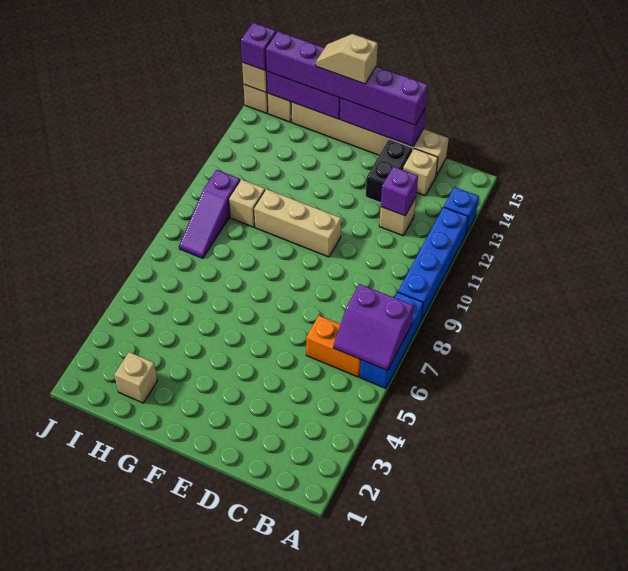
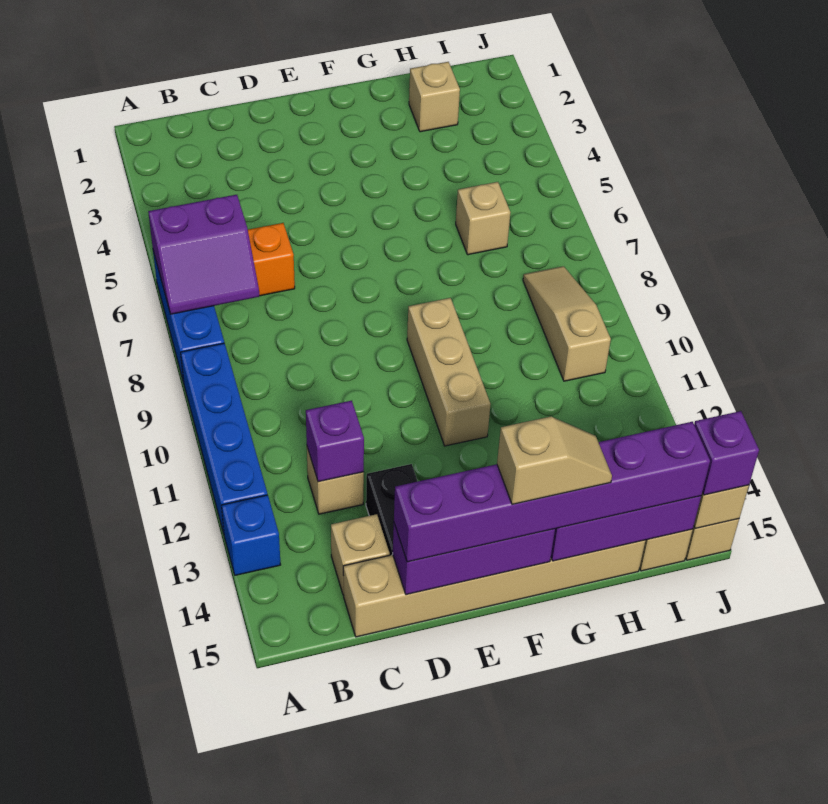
purple slope A6:B7 level 2 top 7 -> purple slope A6:B7 level 2 top 6
tan brick E10:G10 level 1 -> tan brick F9:F11 level 1
tan brick H10 level 1 -> tan brick H6 level 1
purple slope I8:I10 level 1 top 10 -> tan slope I8:I10 level 1 top 10

